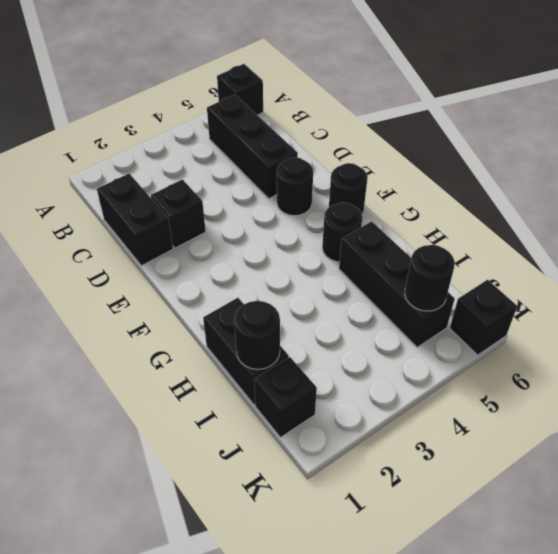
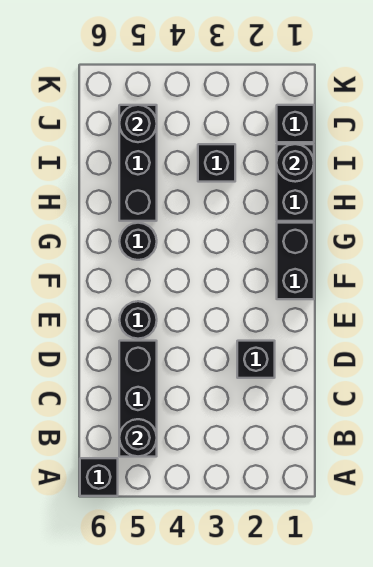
black brick C1:D1 level 1 -> black brick F1:G1 level 1
black round brick F6 level 1 -> black round brick B5 level 2
black brick K6 level 1 -> black brick I3 level 1

